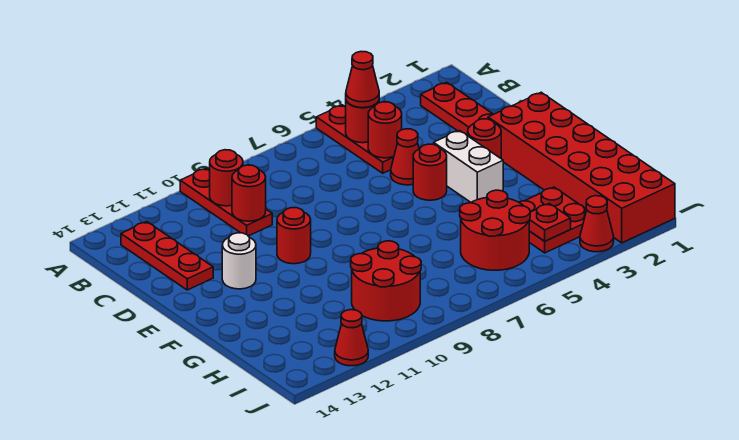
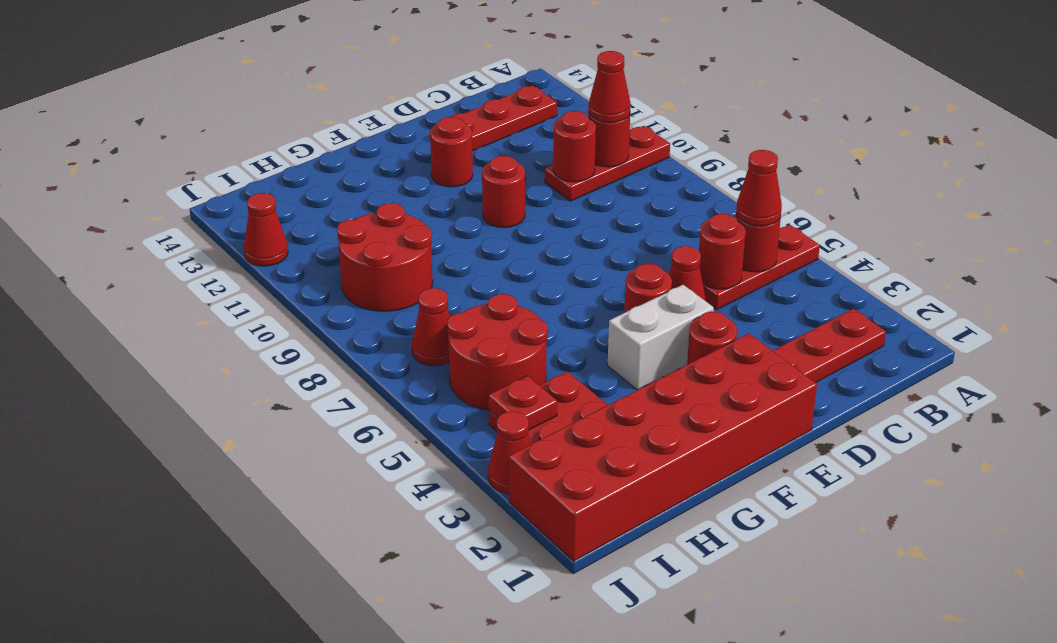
none -> red cone B10 level 3
white round brick E12 level 1 -> red round brick E12 level 1
none -> red cone I7 level 1

